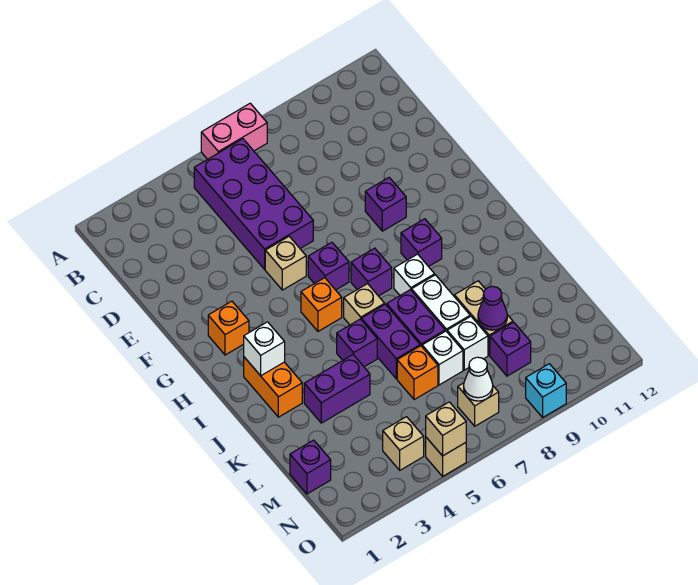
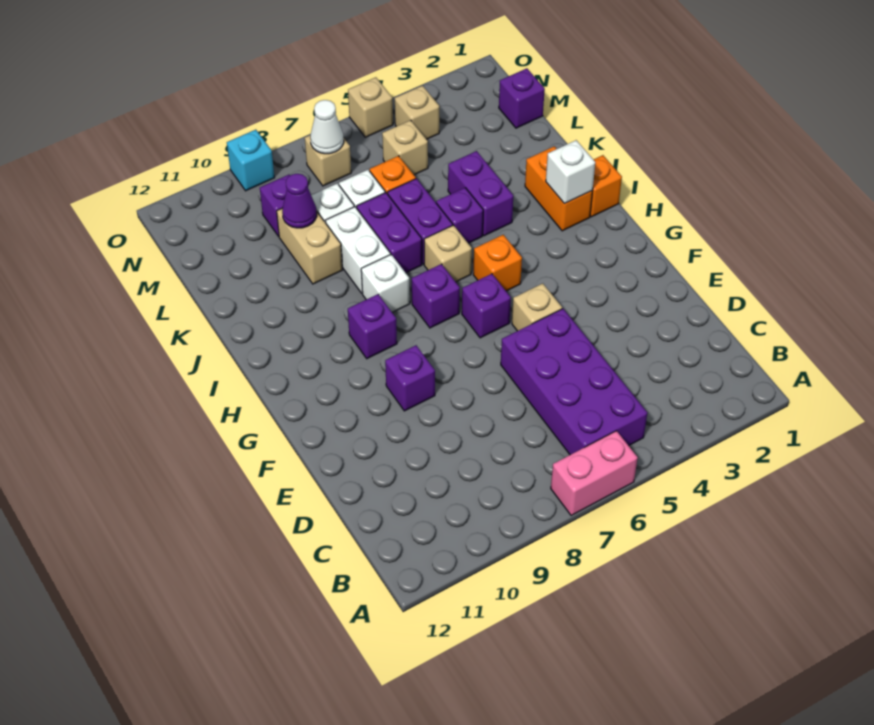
orange brick G2 level 1 -> orange brick I1 level 1
purple brick K3:K4 level 1 -> purple brick J4:K4 level 1
tan brick O5 level 2 -> tan brick M5 level 1

